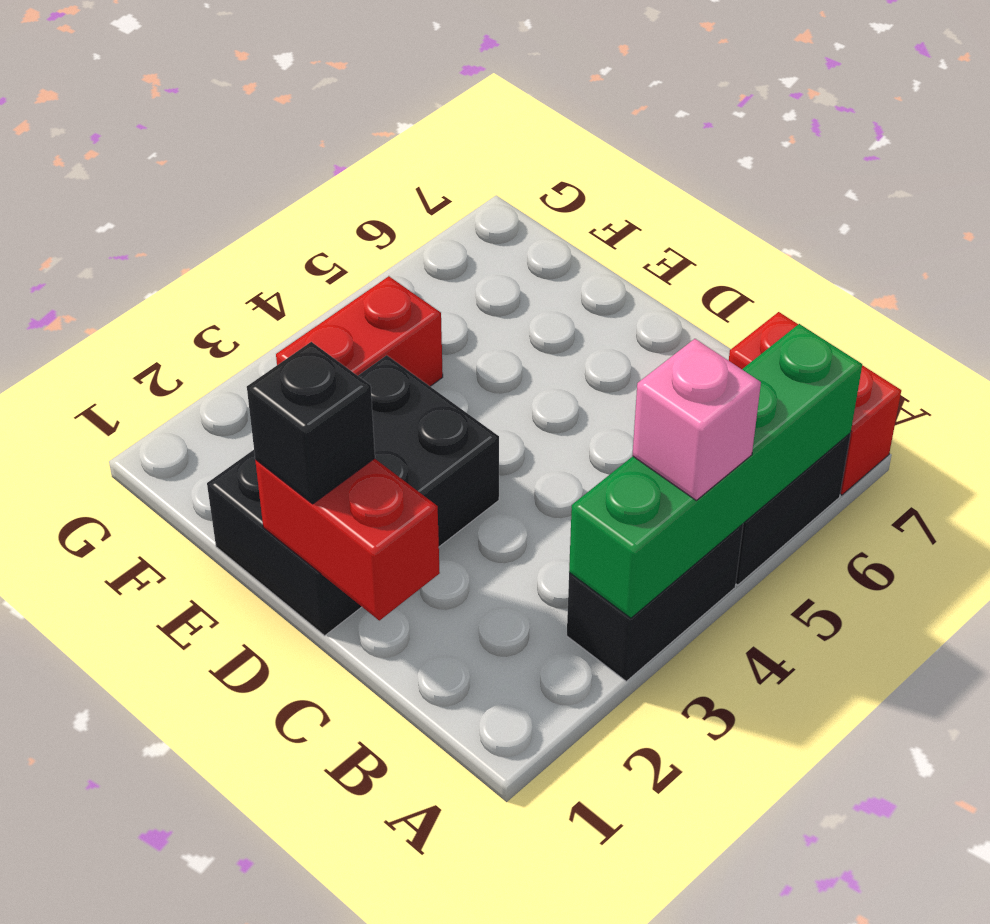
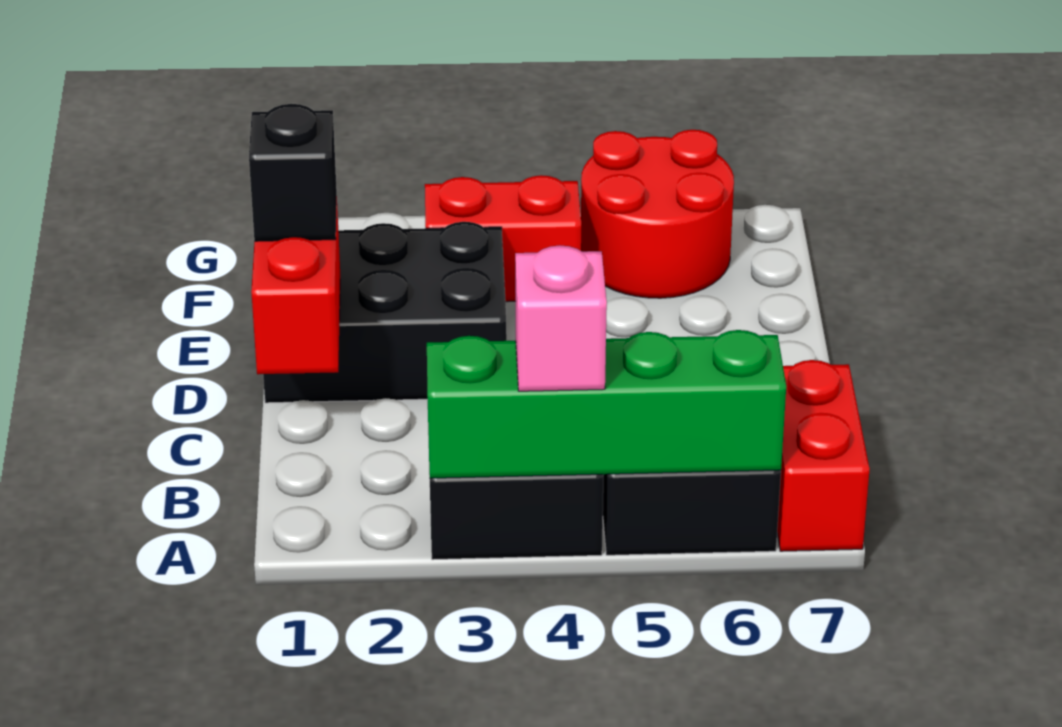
none -> red round brick F5:G6 level 1

